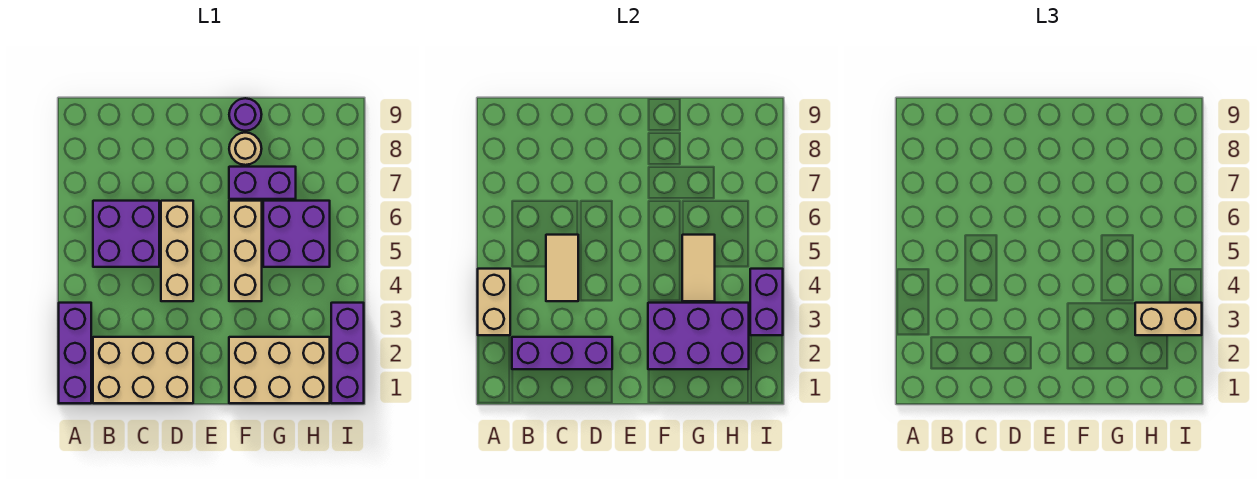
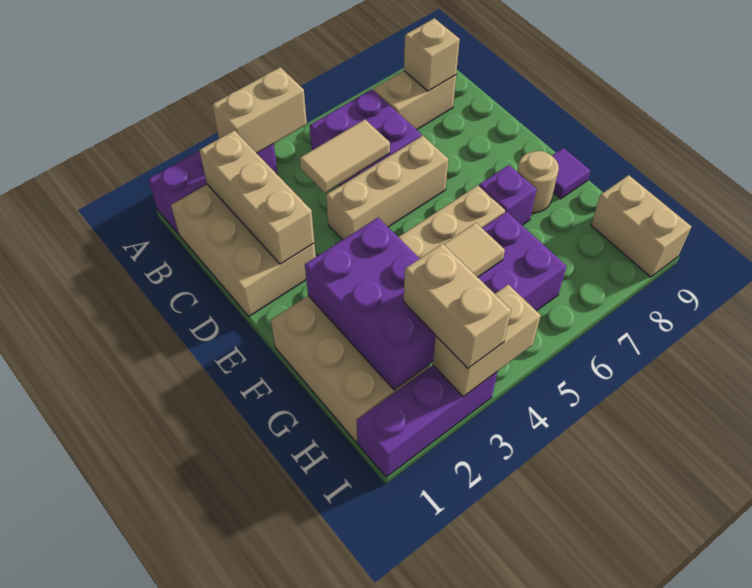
purple brick B2:D2 level 2 -> tan brick B2:D2 level 2
none -> tan brick B7:B8 level 1
none -> tan brick B8 level 2
purple brick F7:G7 level 1 -> purple brick F7 level 1
purple round brick F9 level 1 -> purple tile F9 level 1
none -> tan brick H9:I9 level 1
purple brick I3:I4 level 2 -> tan brick I3:I4 level 2

